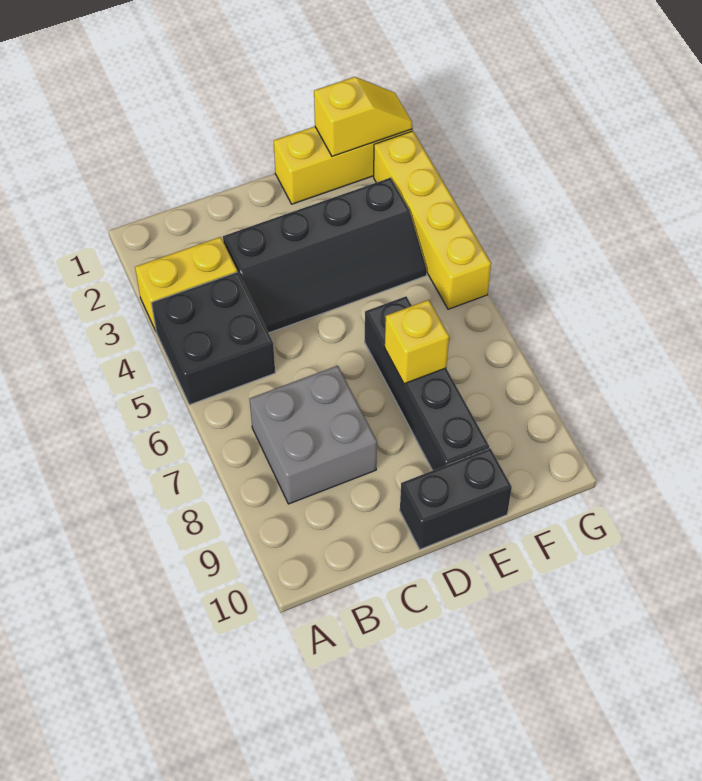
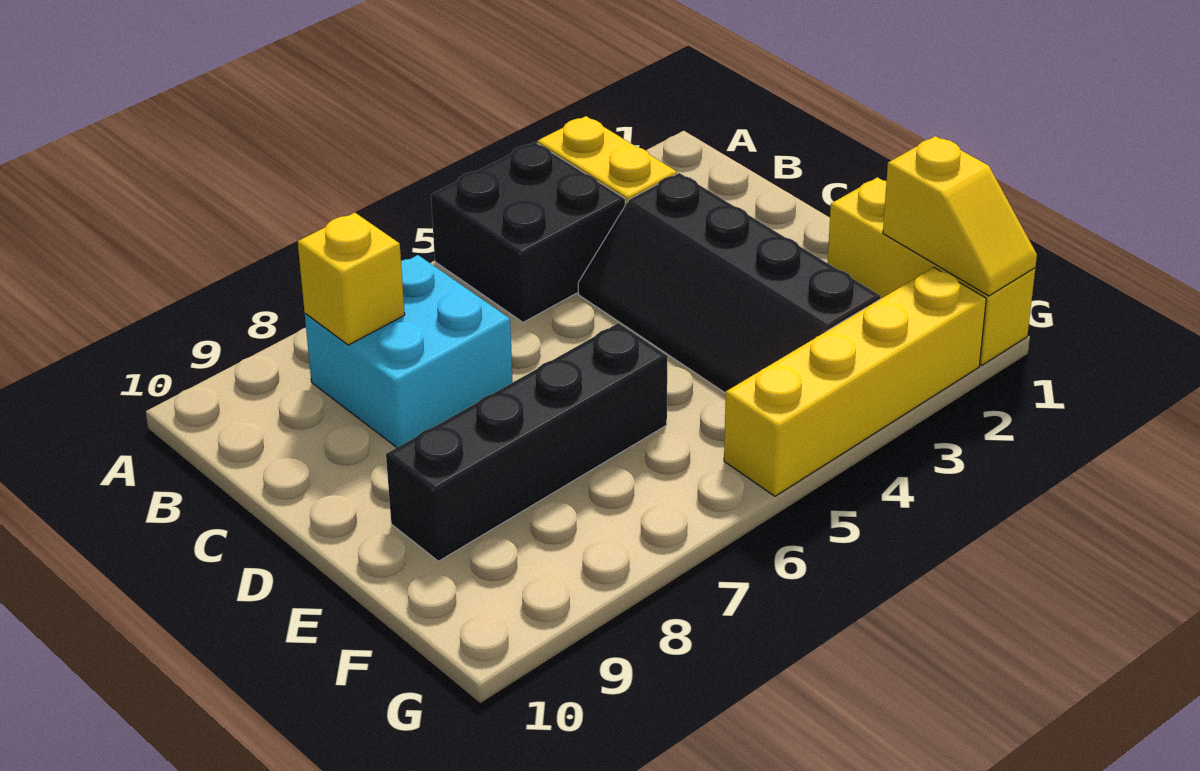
grey brick B7:C8 level 1 -> cyan brick B7:C8 level 1
black brick D10:E10 level 1 -> none
yellow brick E7 level 2 -> yellow brick B8 level 2

